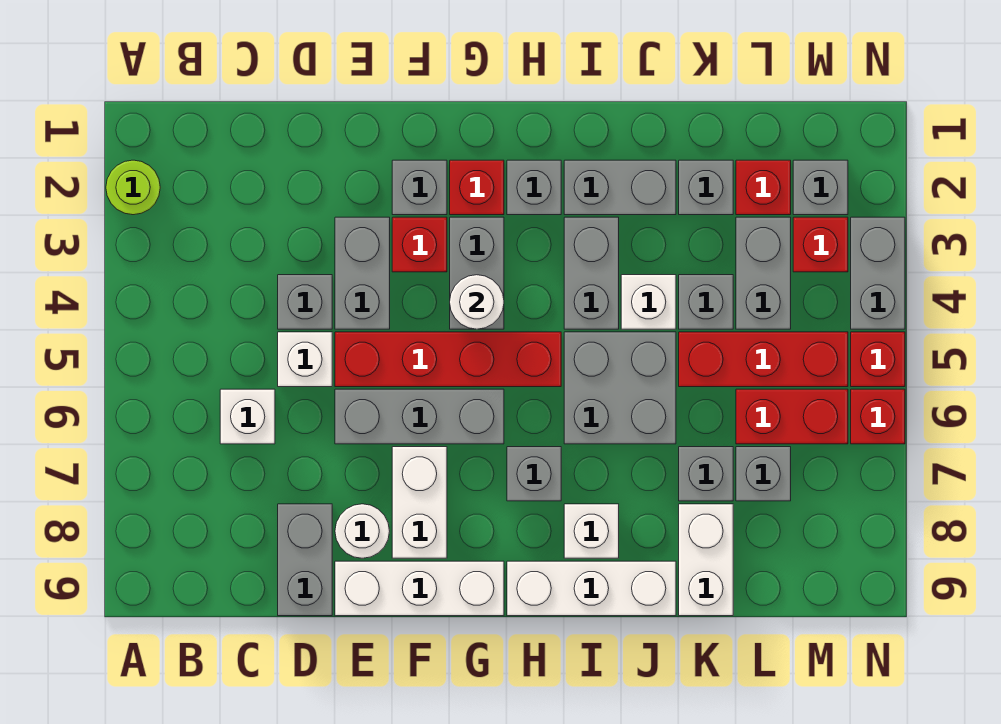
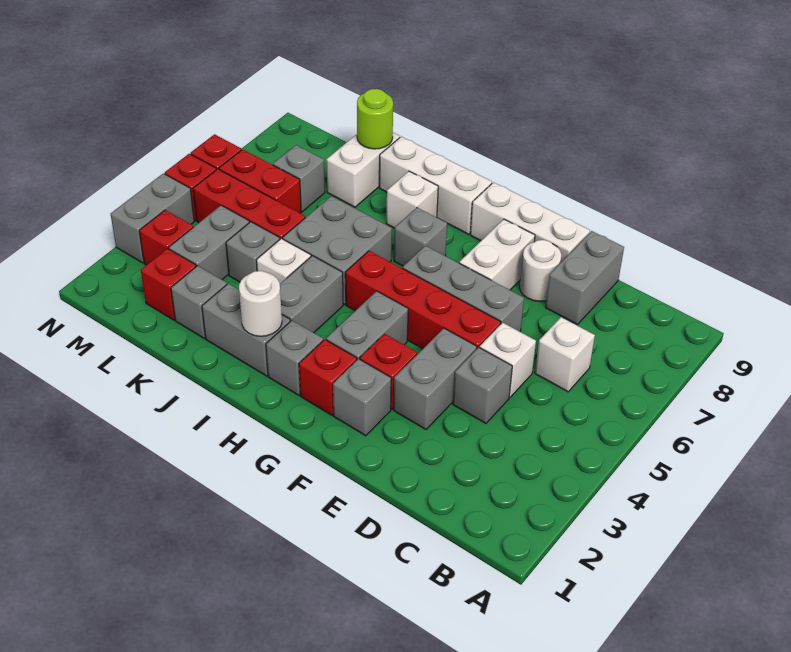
lime round brick A2 level 1 -> lime round brick K9 level 2
white round brick G4 level 2 -> white round brick I2 level 2
grey brick K7 level 1 -> none
grey brick M2 level 1 -> none

